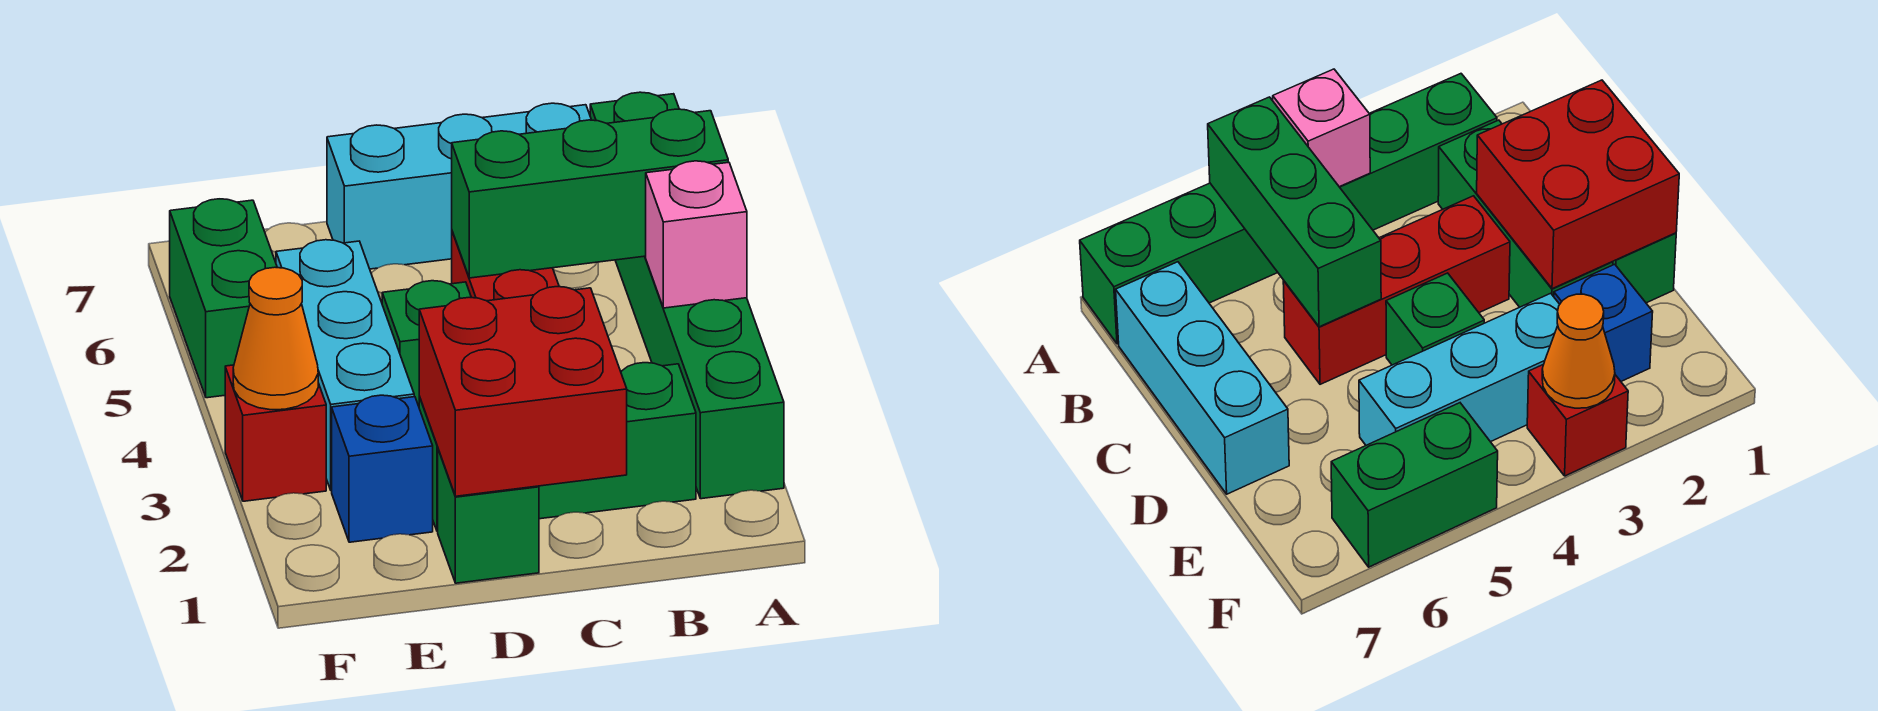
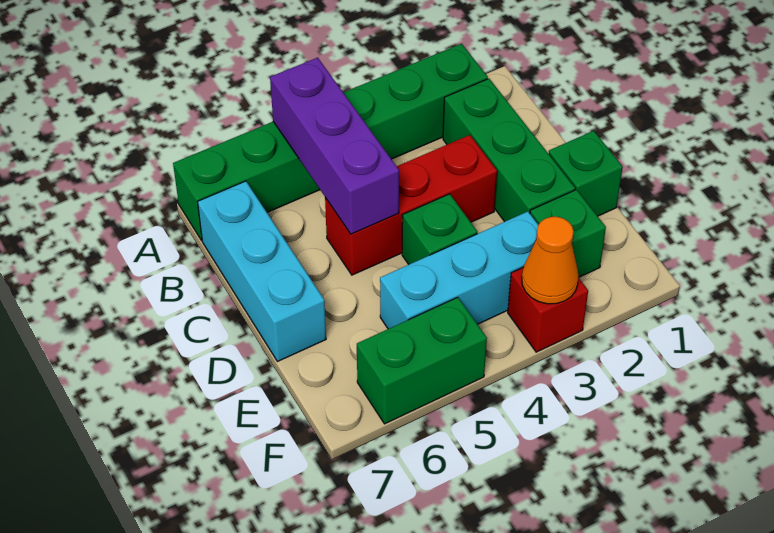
pink brick A4 level 2 -> none
green brick A5:C5 level 2 -> purple brick A5:C5 level 2
red brick C1:D2 level 2 -> none
blue brick E2 level 1 -> green brick E2 level 1

